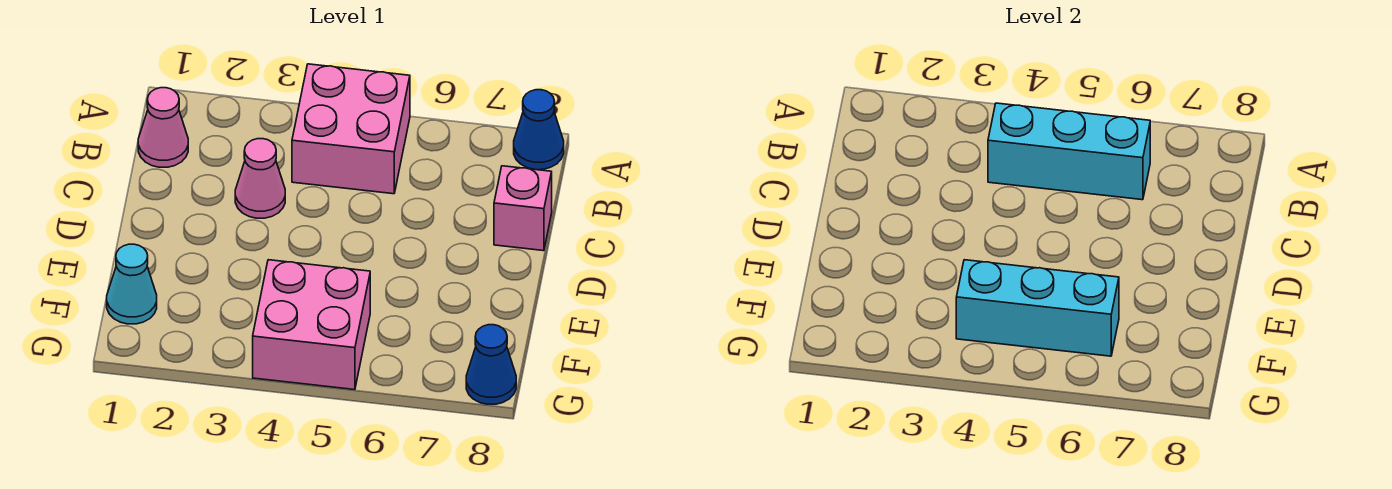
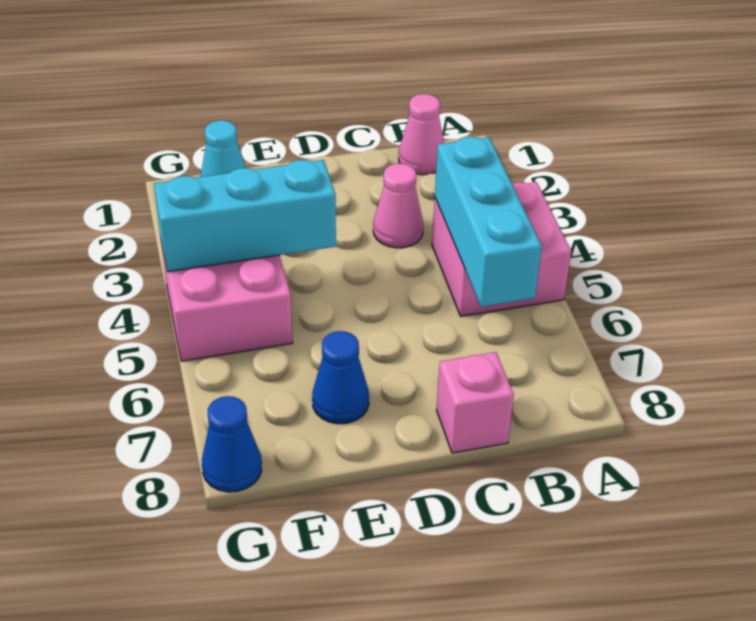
blue cone A8 level 1 -> blue cone E7 level 1
cyan brick F4:F6 level 2 -> cyan brick E4:G4 level 2

